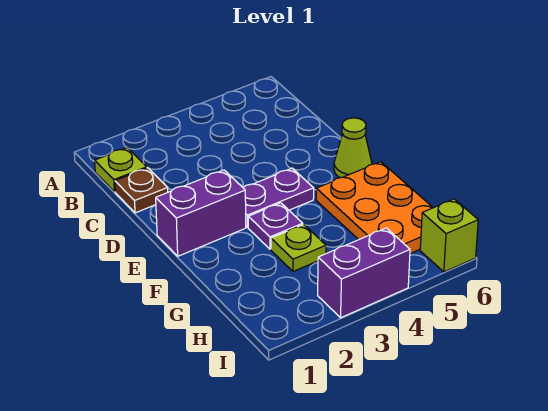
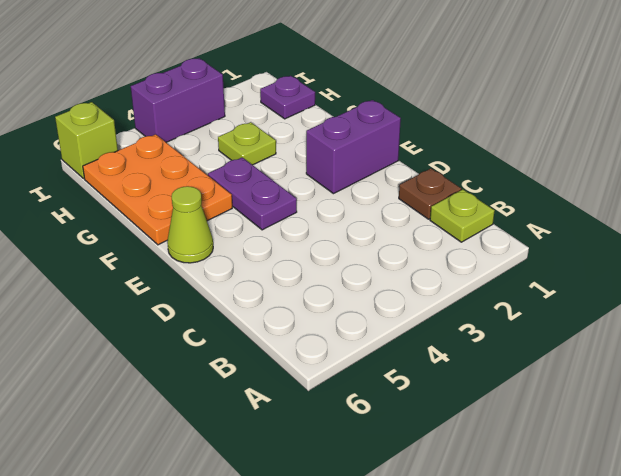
purple plate E3:E4 level 1 -> purple plate E4:F4 level 1
purple plate F3 level 1 -> purple plate H1 level 1

